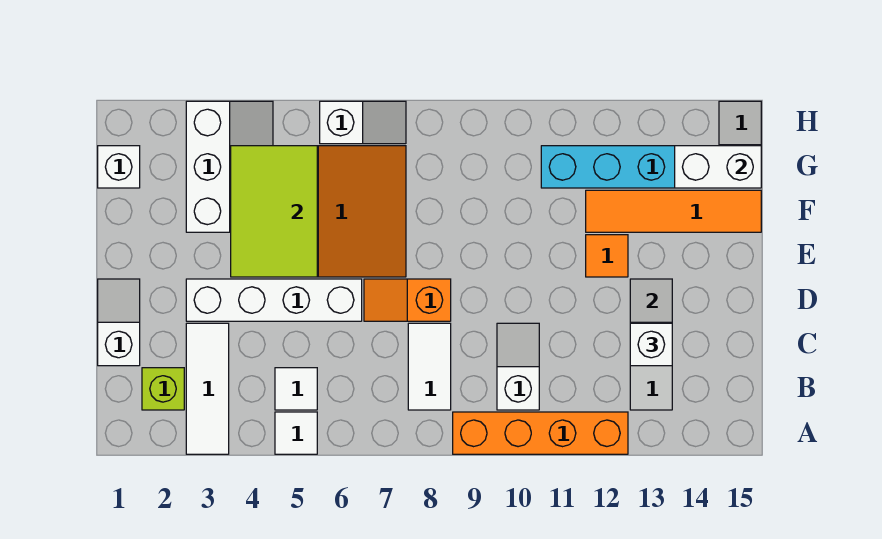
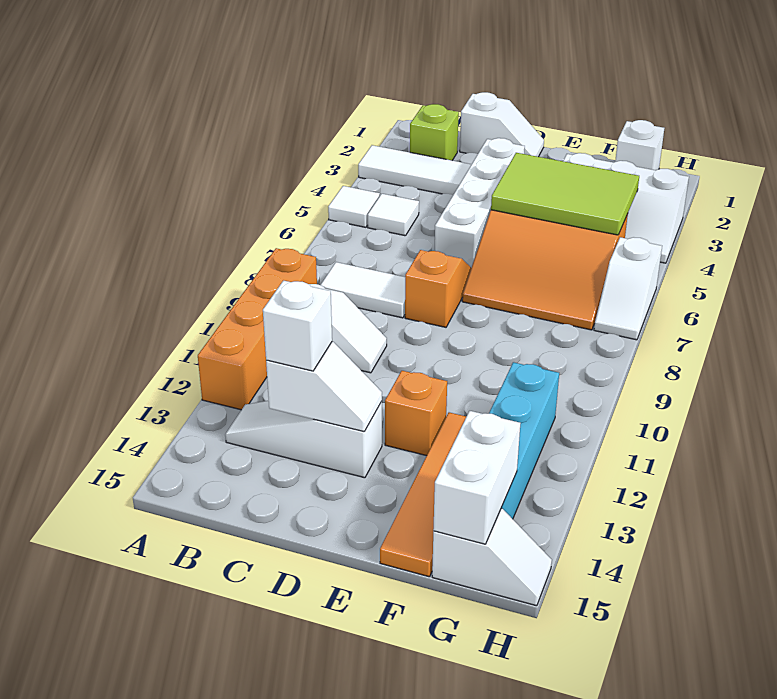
orange tile E12 level 1 -> orange brick E12 level 1

